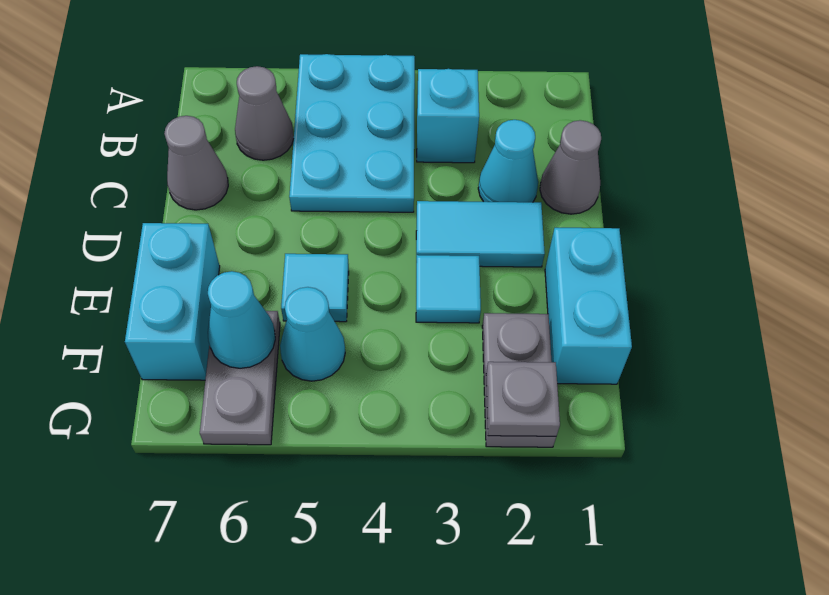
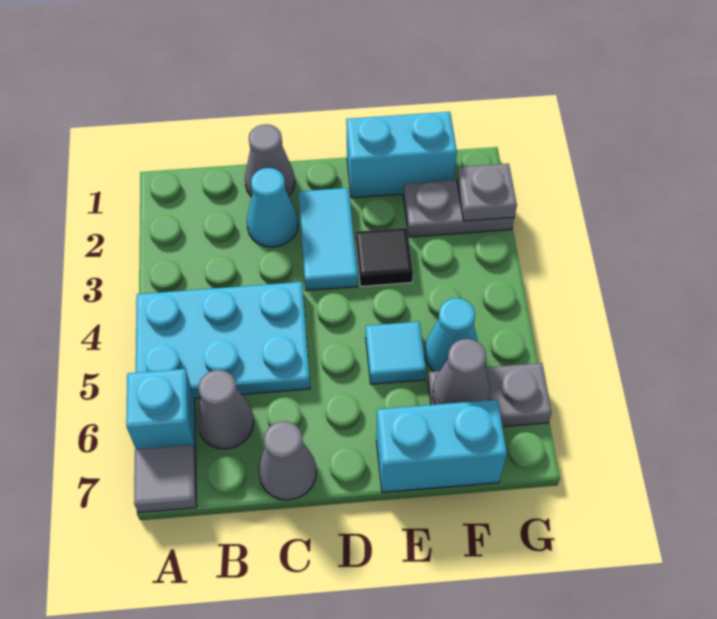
none -> grey tile A7 level 1
cyan brick B3 level 1 -> cyan brick A6 level 1
cyan tile E3 level 1 -> black tile E3 level 1
cyan cone F6 level 2 -> grey cone F6 level 2

